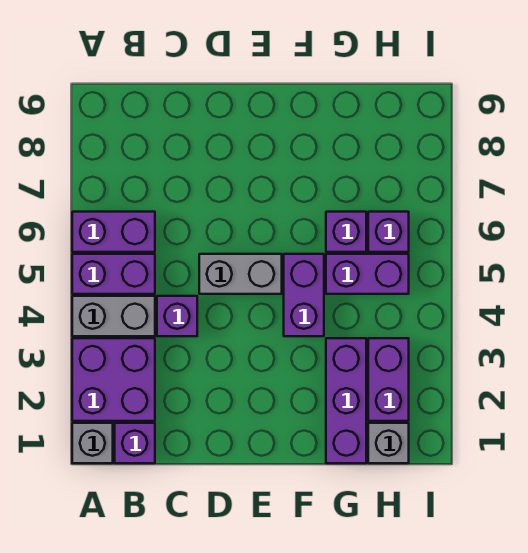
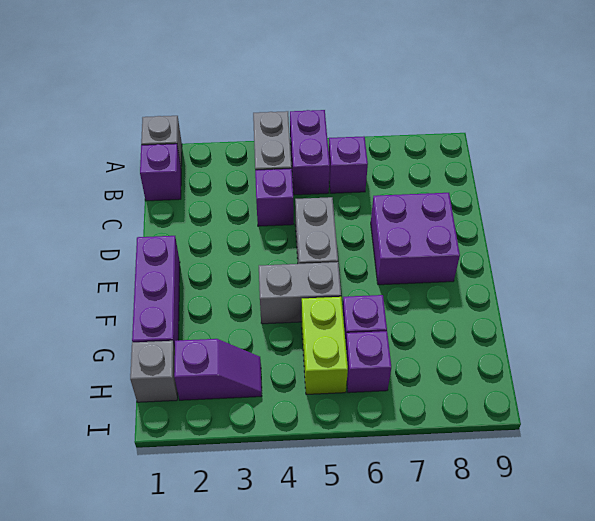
purple brick A2:B3 level 1 -> purple brick D7:E8 level 1
purple brick A6:B6 level 1 -> purple brick B6 level 1
purple brick F4:F5 level 1 -> grey brick F4:F5 level 1
purple brick G1:G3 level 1 -> purple brick E1:G1 level 1
purple brick G5:H5 level 1 -> lime brick G5:H5 level 1
purple brick H2:H3 level 1 -> purple slope H2:H3 level 1 top 2

